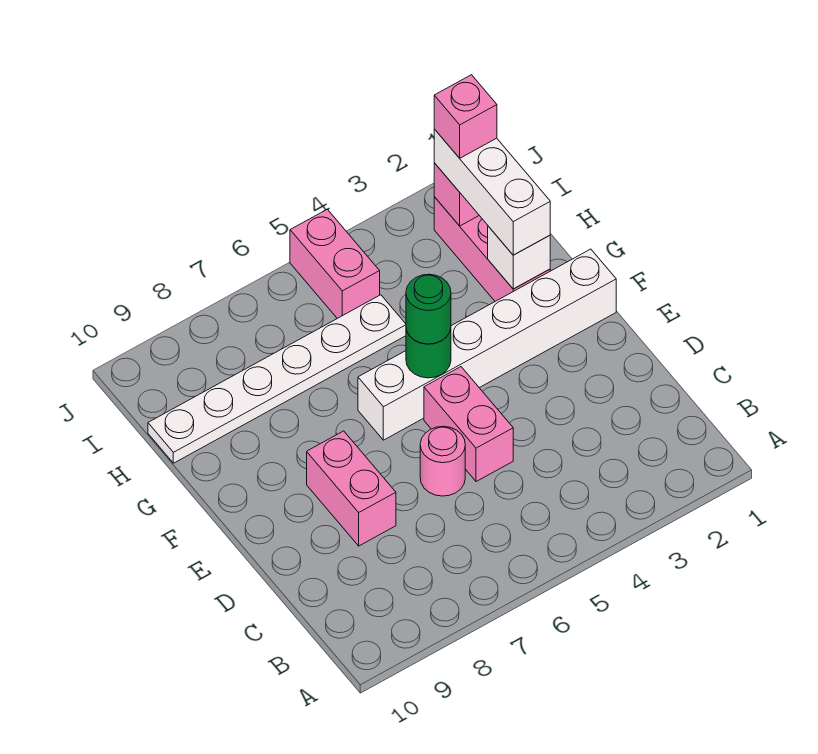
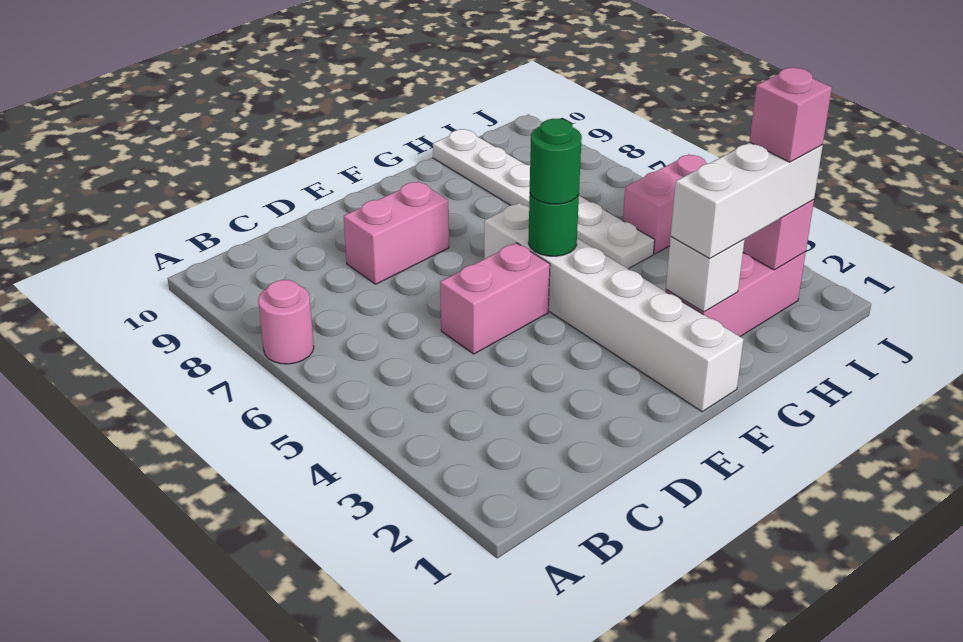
pink round brick D6 level 1 -> pink round brick A7 level 1

